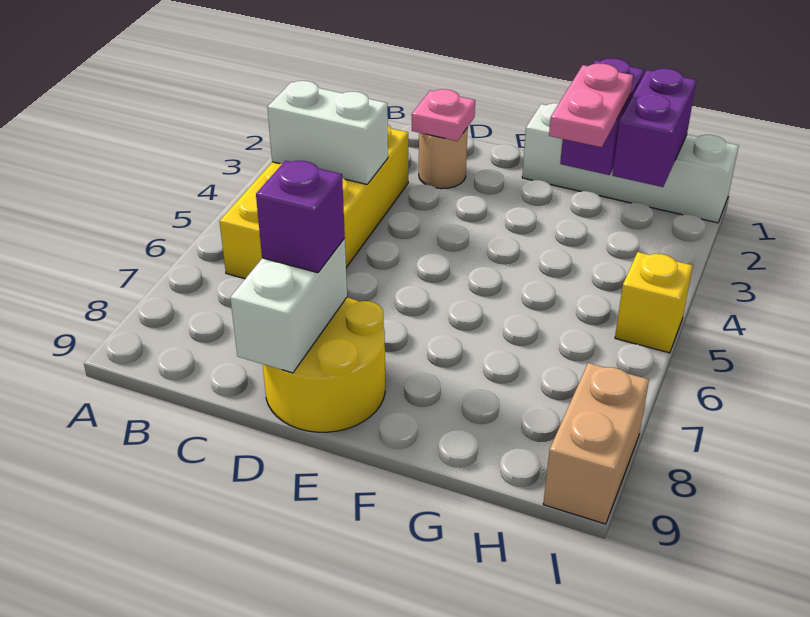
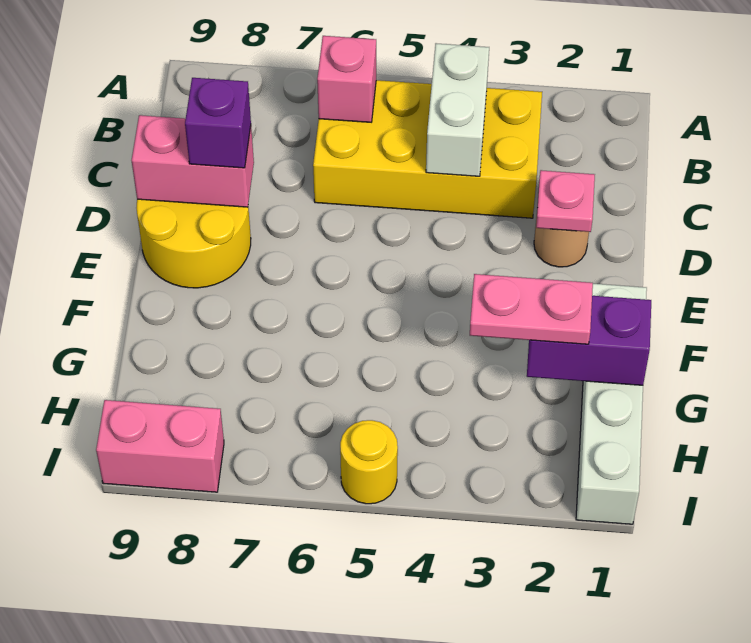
none -> pink brick B6 level 2
white brick D8:D9 level 2 -> pink brick D8:D9 level 2
purple brick H1:H2 level 2 -> none
yellow brick I5 level 1 -> yellow round brick I5 level 1
tan brick I8:I9 level 1 -> pink brick I8:I9 level 1

